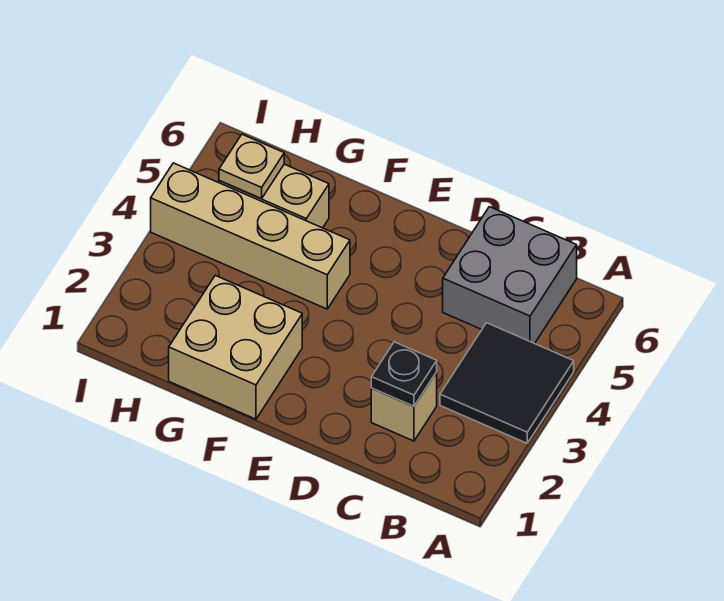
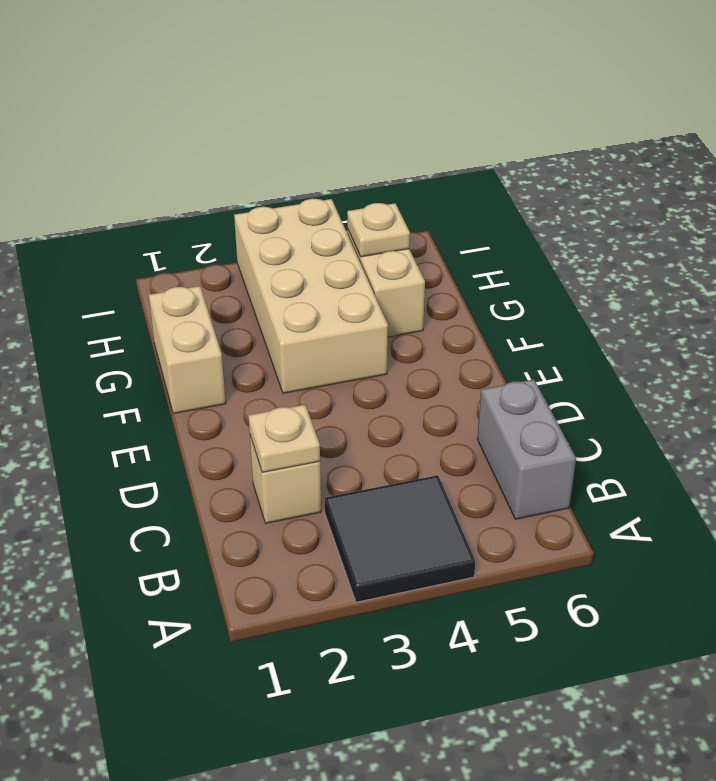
grey brick B5:C6 level 1 -> grey brick B6:C6 level 1
black plate C2 level 2 -> tan plate C2 level 2
tan brick F1:G2 level 1 -> tan brick F1:G1 level 1
tan brick F4:I4 level 1 -> tan brick F3:I4 level 1

